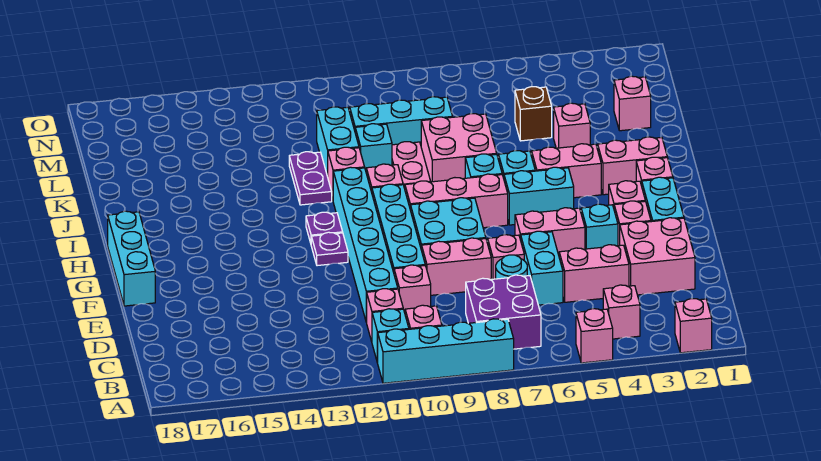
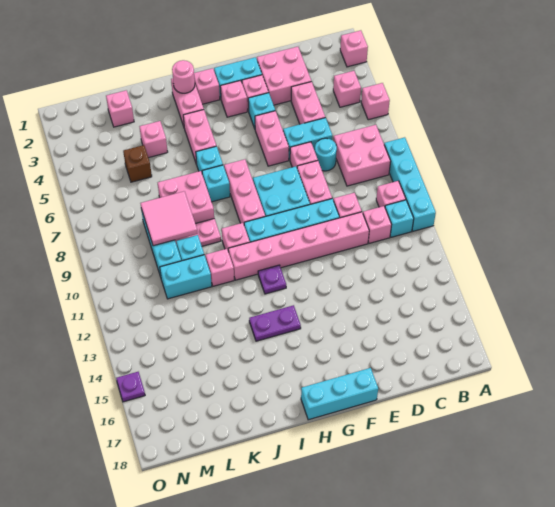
purple brick B7:C8 level 1 -> pink brick B7:C8 level 1
cyan brick D11:I11 level 1 -> pink brick D11:I11 level 1
purple plate G12 level 1 -> purple plate O15 level 1
cyan brick H5:H6 level 1 -> none
none -> pink round brick I2 level 2
purple plate J12:K12 level 1 -> purple plate H14:I14 level 1
none -> pink tile K8:L9 level 2

